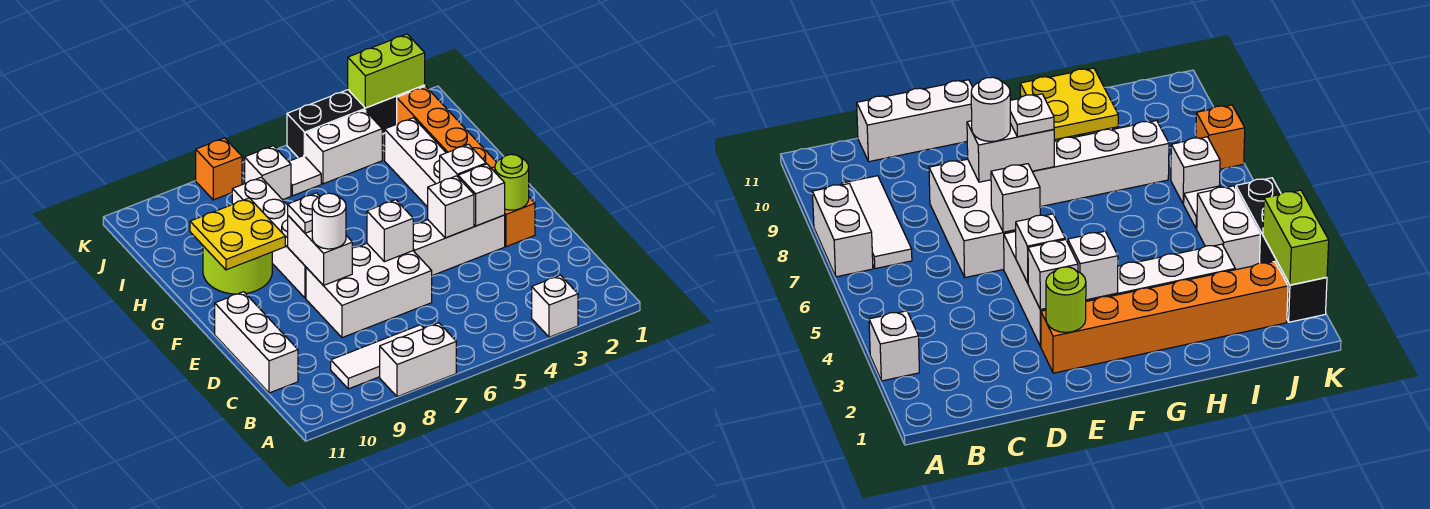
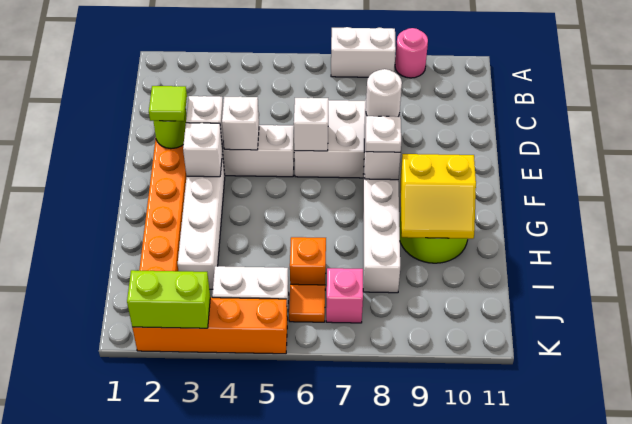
white brick A3 level 1 -> none
none -> pink round brick A9 level 1
white tile B7:B9 level 1 -> none
white brick C11:E11 level 1 -> none
none -> lime tile E2 level 3
yellow plate G9:H10 level 2 -> yellow slope G9:H10 level 2 top G
white tile J6 level 1 -> orange tile J6 level 1
white brick J7 level 1 -> pink brick J7 level 1
black brick K2:K5 level 1 -> orange brick K2:K5 level 1
orange brick K8 level 1 -> orange brick I6 level 1

